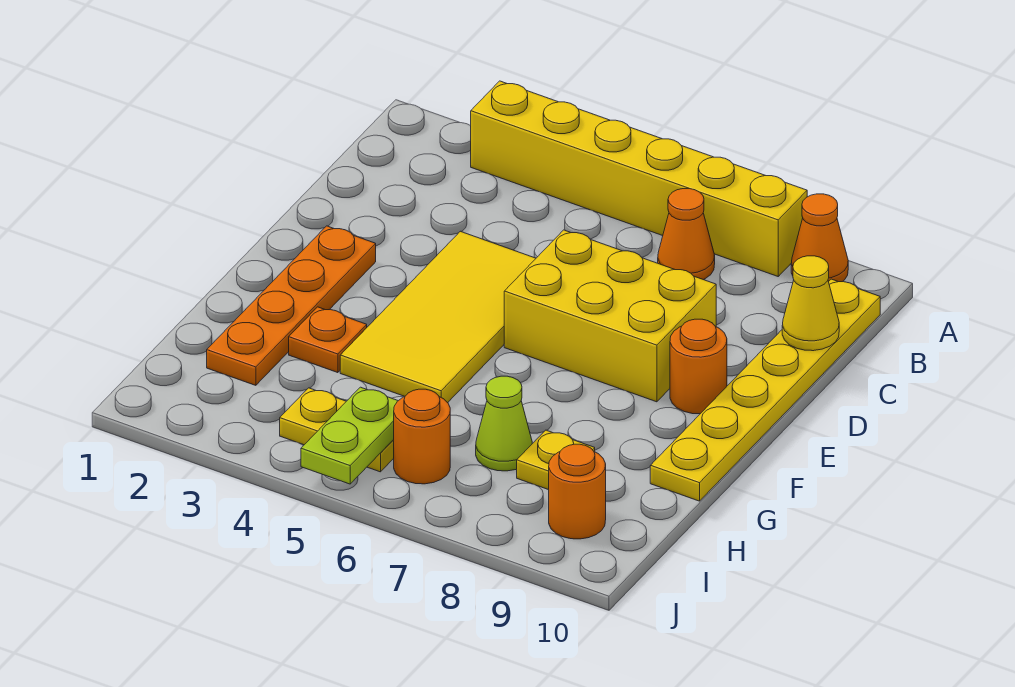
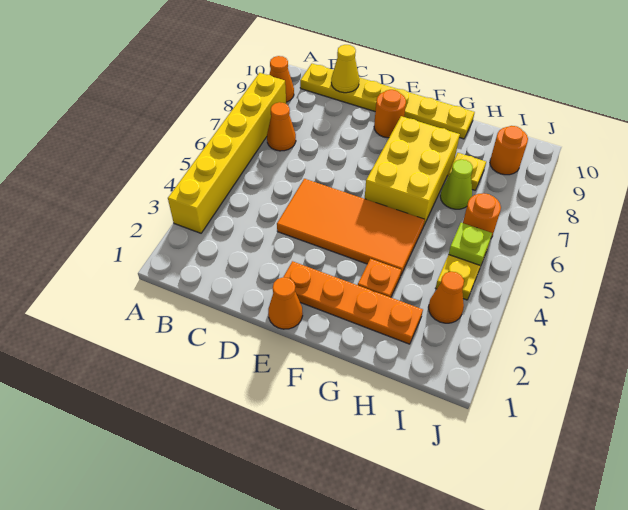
yellow tile D4:G5 level 1 -> orange tile D4:G5 level 1
yellow brick D6:E8 level 1 -> yellow brick F6:G8 level 1
none -> orange cone E1 level 1
none -> orange cone I3 level 1
lime plate I5:J5 level 2 -> lime plate I5 level 2

